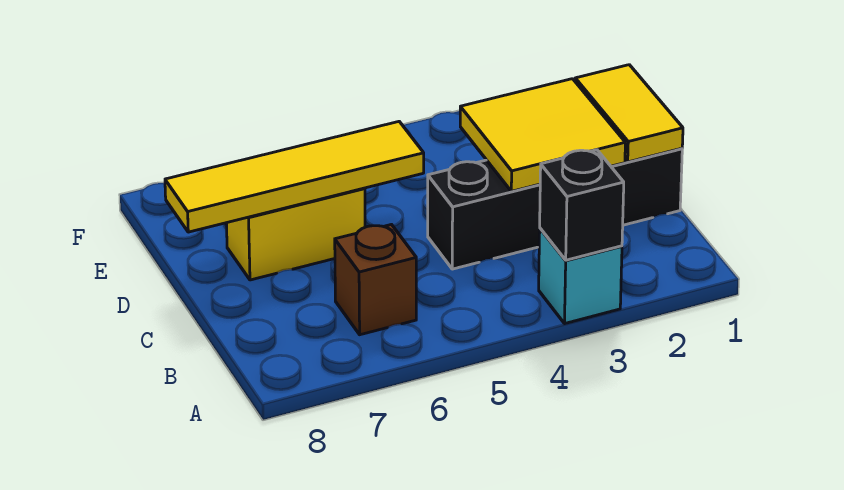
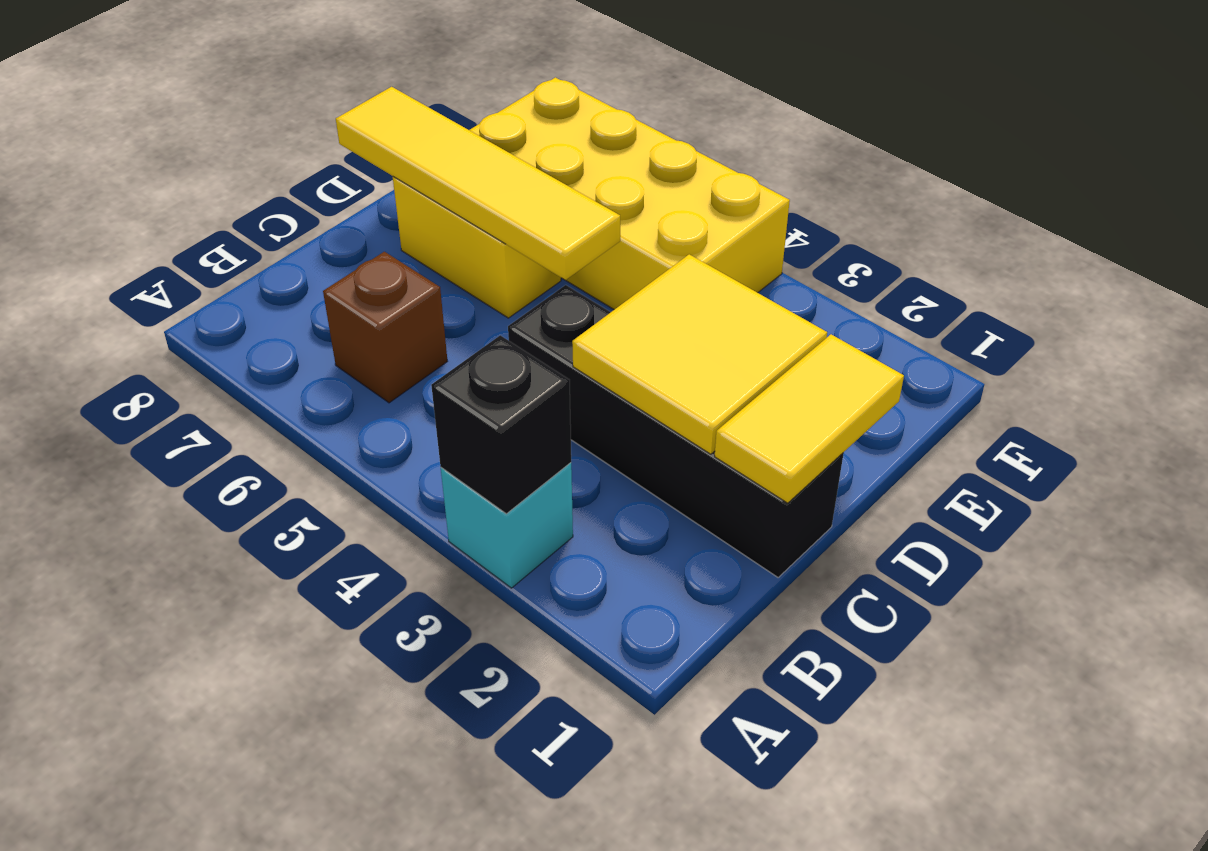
none -> yellow brick E4:F7 level 1

